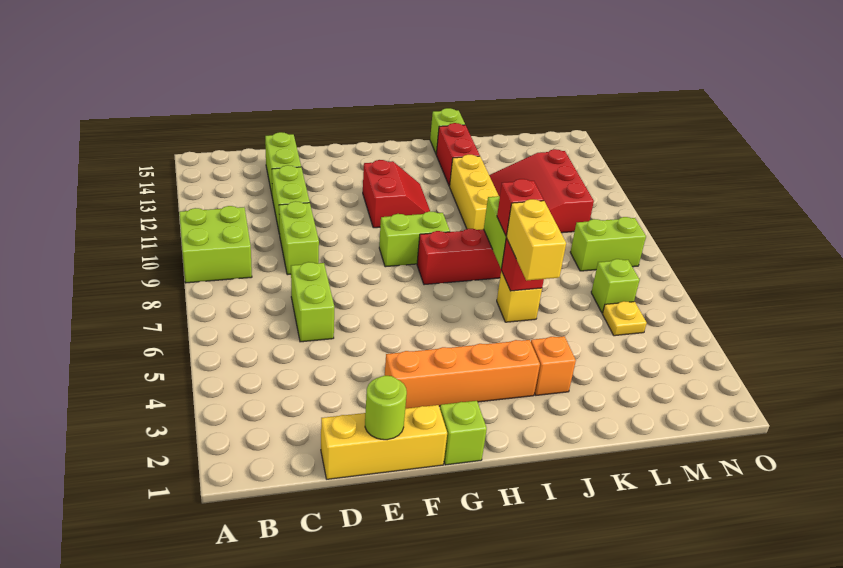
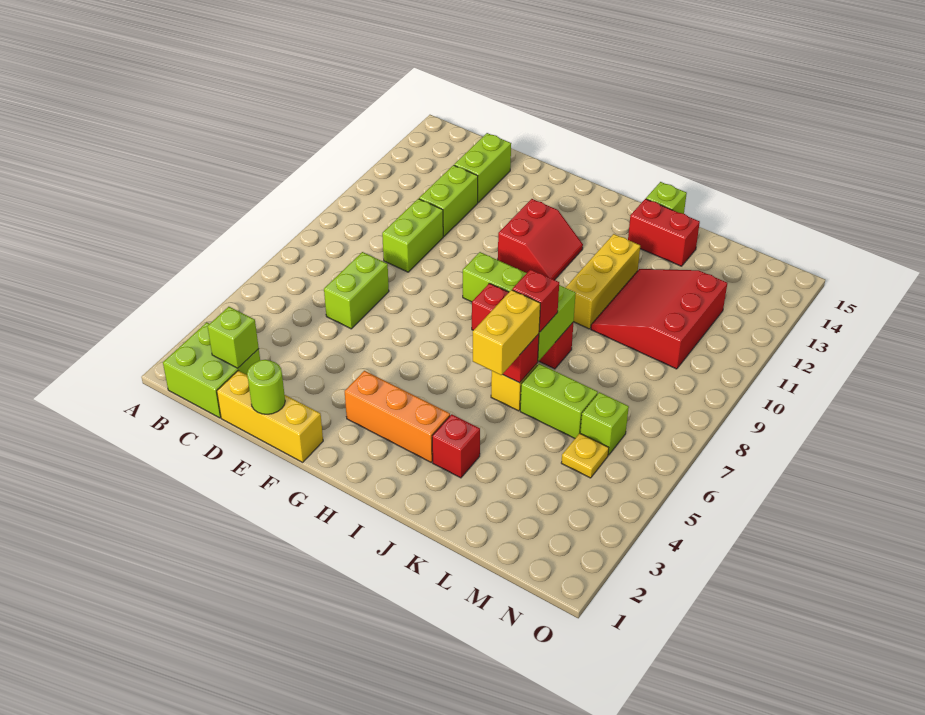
lime brick A9:B10 level 1 -> lime brick B1:C2 level 1
orange brick F3:I3 level 1 -> orange brick G3:I3 level 1
lime brick G1 level 1 -> lime brick C2 level 2
orange brick J3 level 1 -> red brick J3 level 1
red brick J13:J14 level 1 -> red brick J14:K14 level 1
lime brick M8:N8 level 1 -> lime brick K6:L6 level 1

